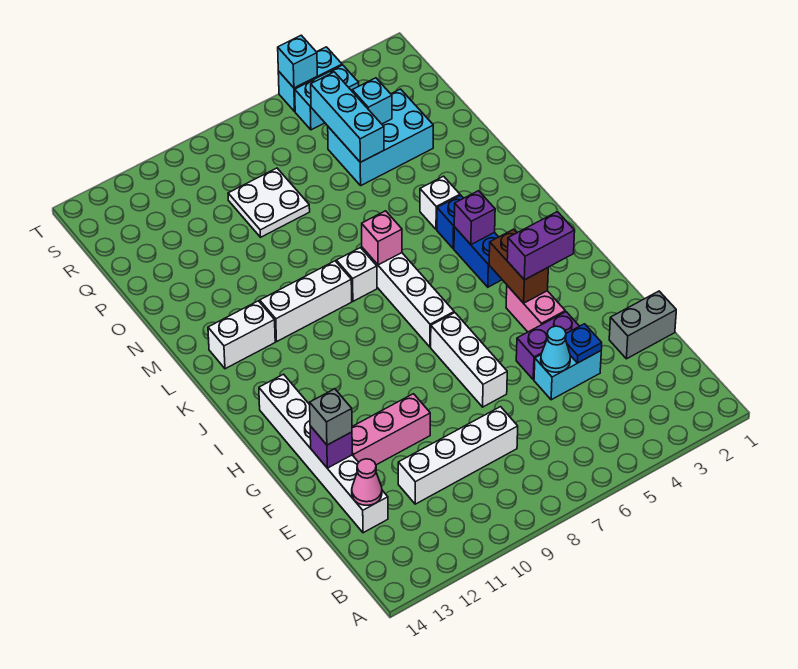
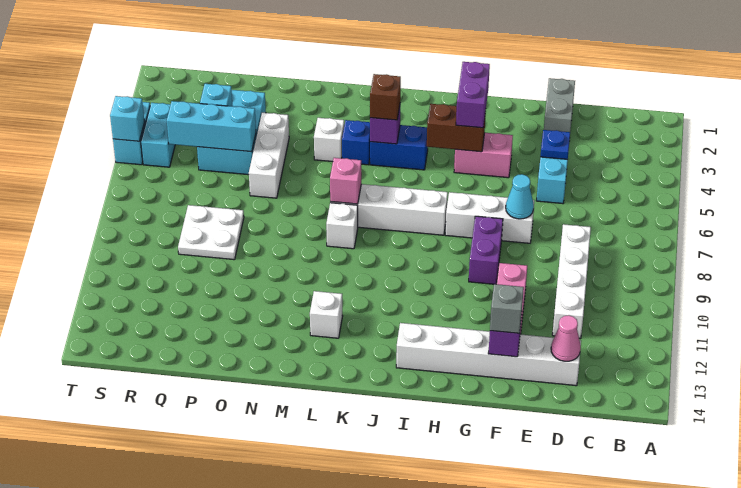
cyan cone E5 level 2 -> cyan cone F7 level 2
purple brick F4:F5 level 1 -> purple brick G8:G9 level 1
none -> brown brick K4 level 3
white brick L9:L11 level 1 -> white brick O4:O6 level 1
white brick L12:L13 level 1 -> white brick L12 level 1

